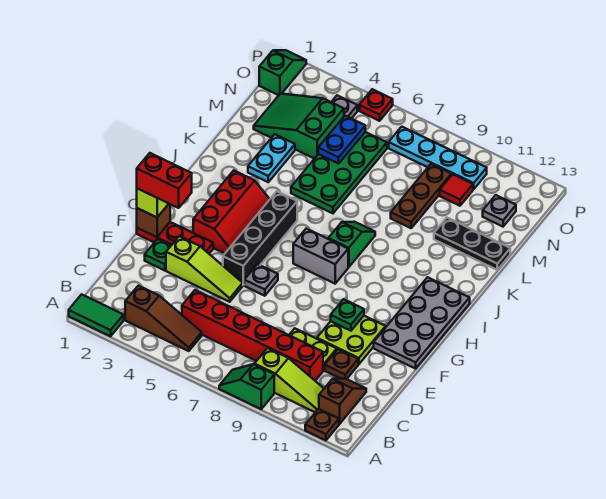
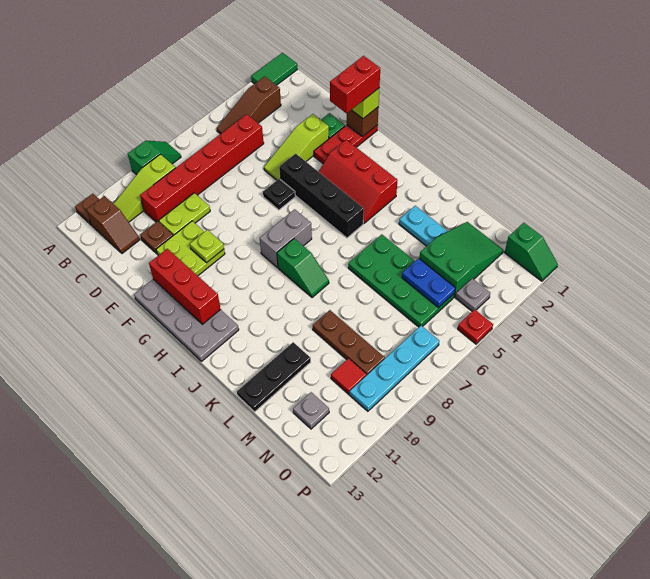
grey plate F6 level 1 -> black plate F6 level 1
green plate F10 level 2 -> lime plate F10 level 2
none -> red brick F12:H12 level 2

